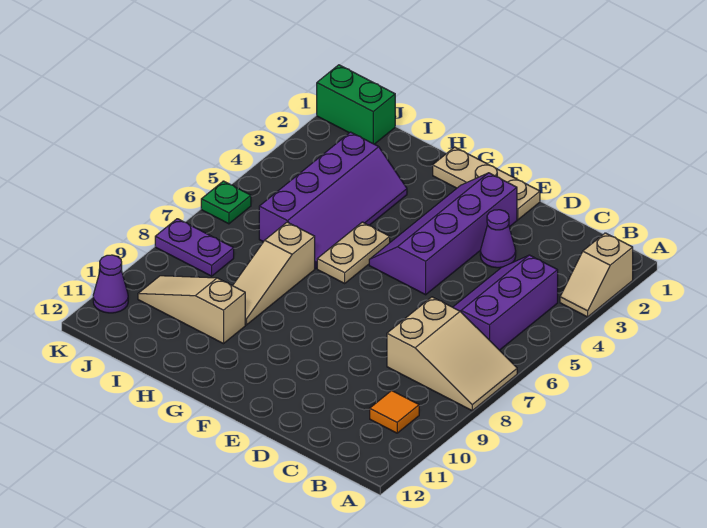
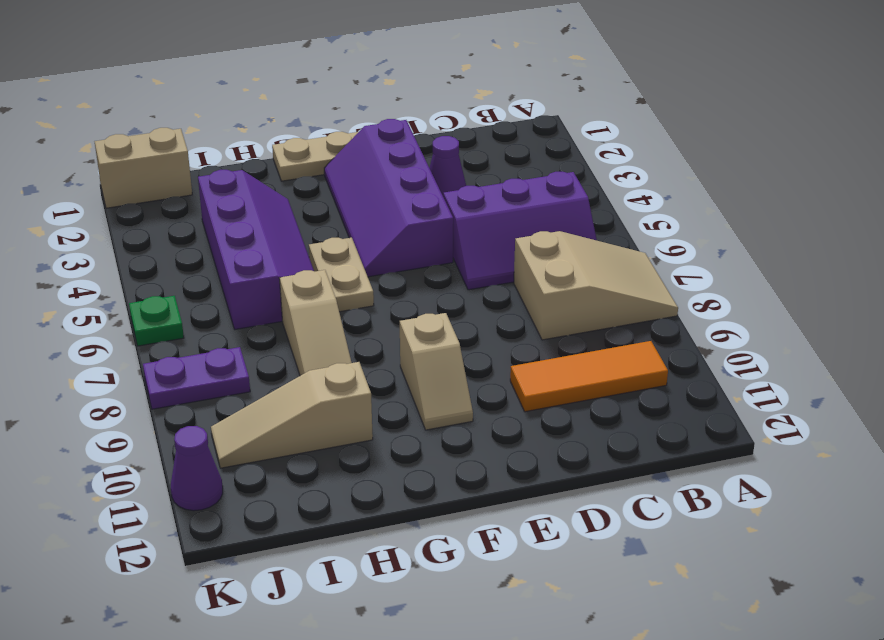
tan slope A2:A3 level 1 top 2 -> tan slope F9:F10 level 1 top 9
purple slope B4:C6 level 1 top B -> purple slope B5:D6 level 1 top 5
orange tile B10 level 1 -> orange tile B10:D10 level 1
green brick J1:K1 level 1 -> tan brick J1:K1 level 1

